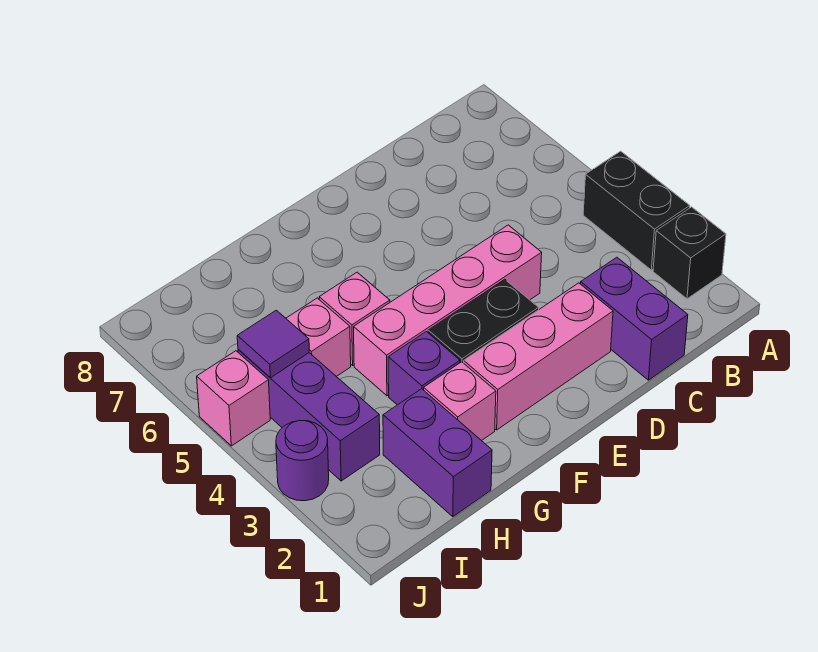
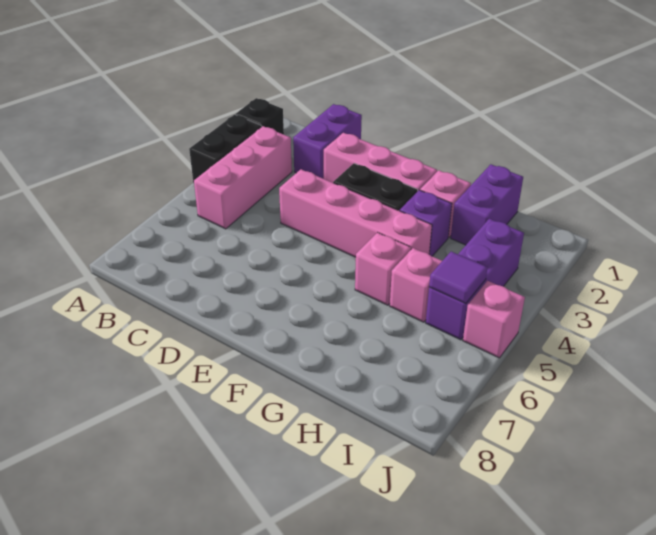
none -> pink brick B3:B5 level 1
purple round brick J3 level 1 -> none

